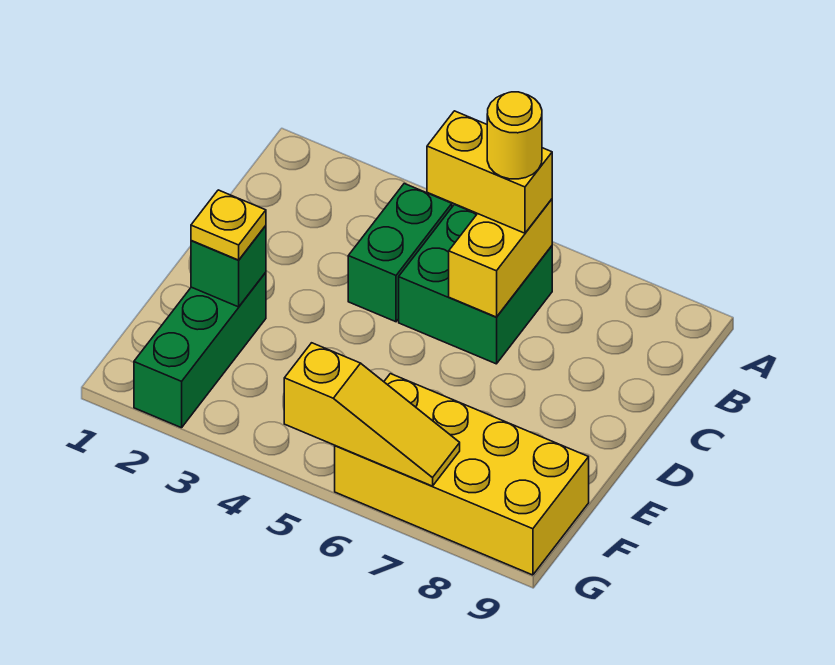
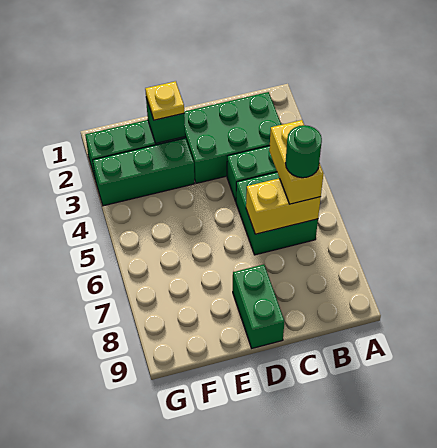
none -> green brick B2:D3 level 1
yellow round brick B6 level 4 -> green round brick B6 level 4
none -> green brick D8:D9 level 1
none -> green brick E3:G3 level 1
yellow brick F6:G9 level 1 -> none
yellow slope G5:G7 level 2 top 5 -> none

